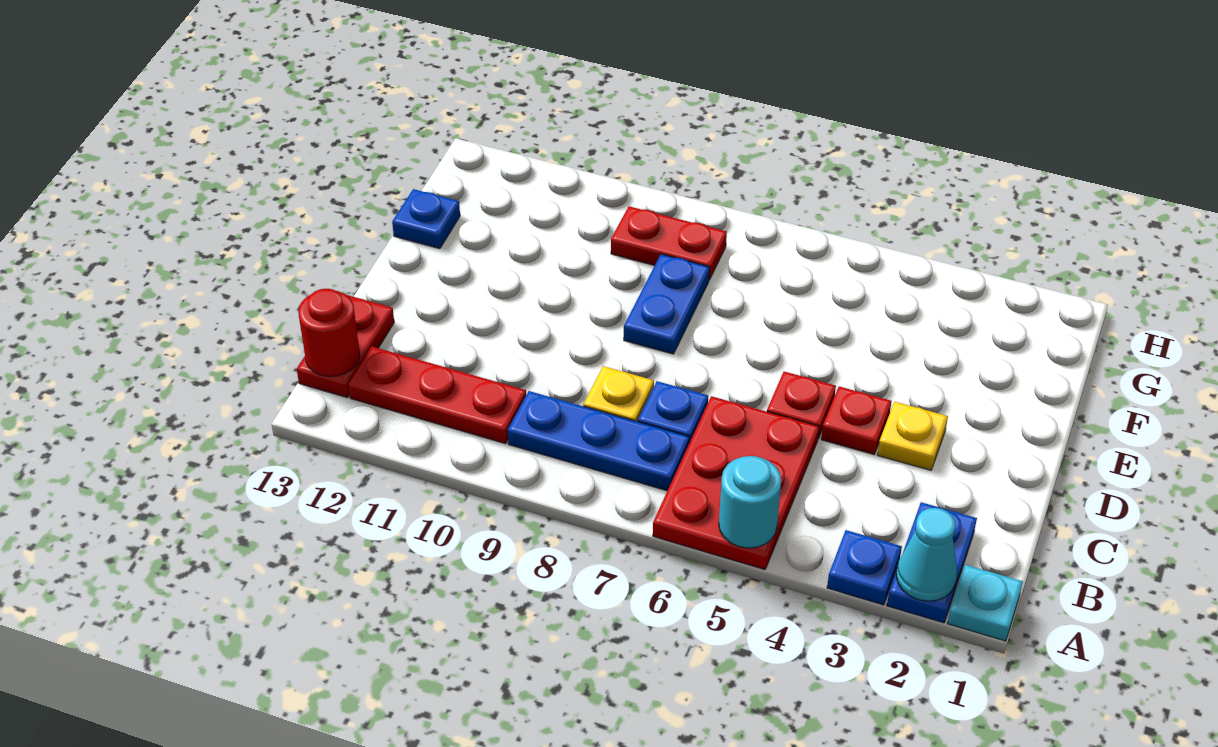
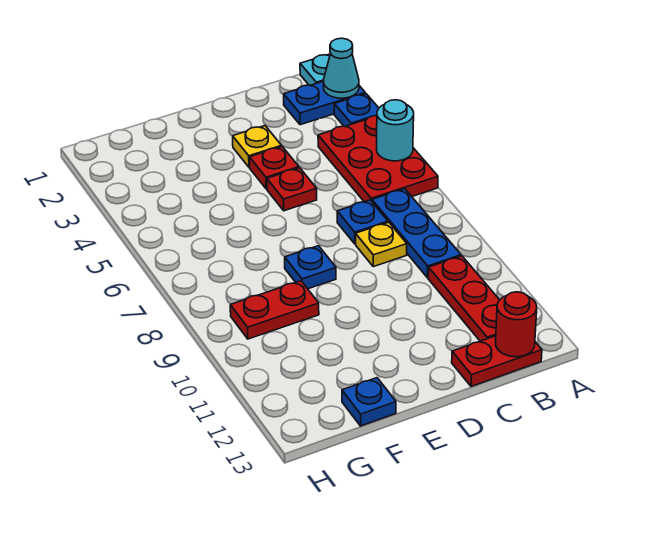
red plate A5:C6 level 1 -> red plate A4:B6 level 1
blue plate E8:F8 level 1 -> blue plate E8 level 1
red plate G8:G9 level 1 -> red plate F9:G9 level 1

